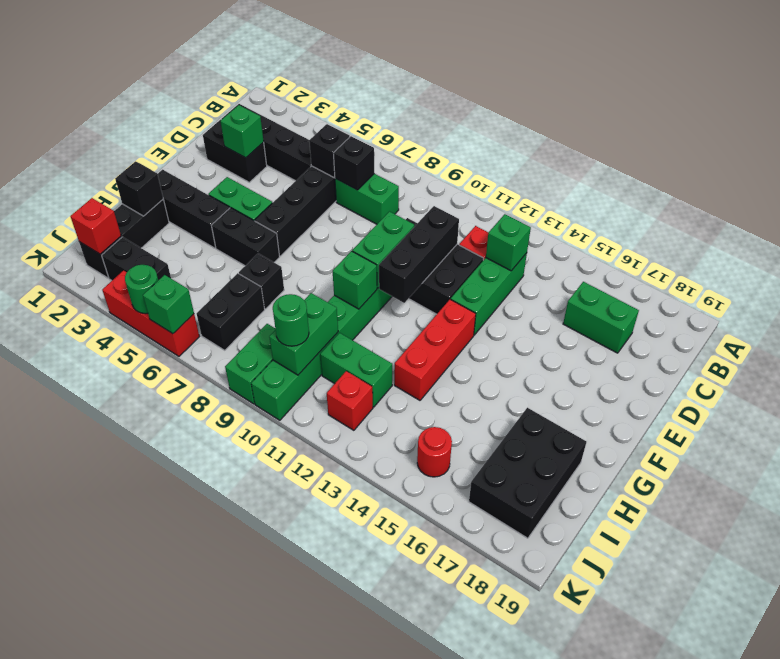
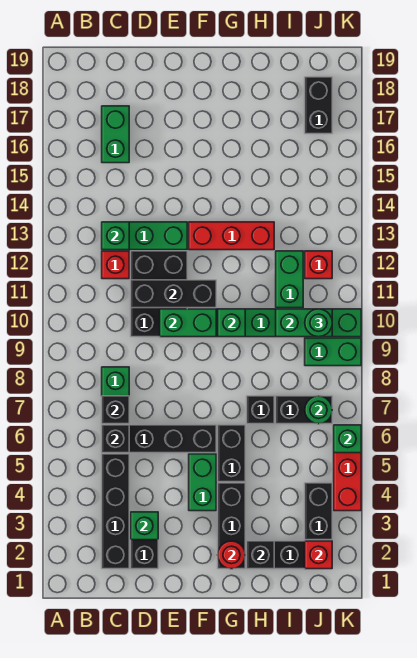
black brick H17:J18 level 1 -> black brick J17:J18 level 1
red round brick J15 level 1 -> red round brick G2 level 2
green round brick K5 level 2 -> green round brick J7 level 2

